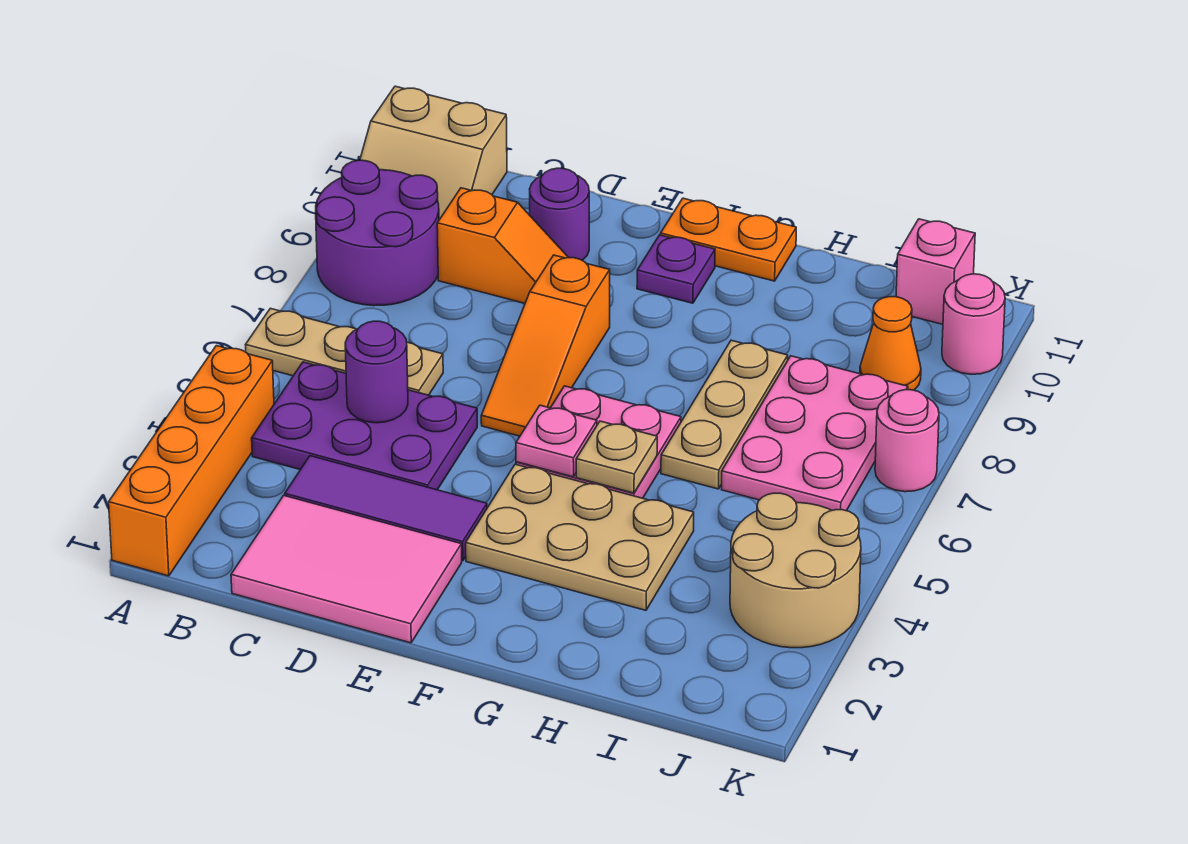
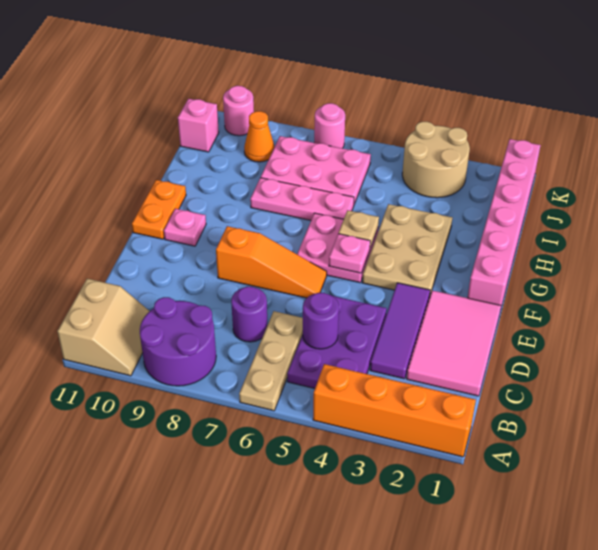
orange slope C9:D9 level 1 top C -> none
purple round brick D10 level 1 -> purple round brick C7 level 1
none -> pink brick F1:K1 level 1
purple plate F10 level 1 -> pink plate F10 level 1
tan plate H6:H8 level 1 -> pink plate H6:H8 level 1

